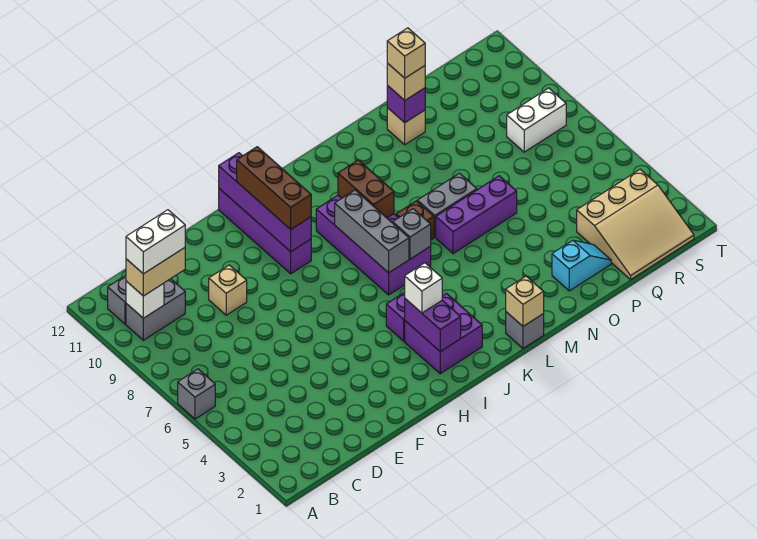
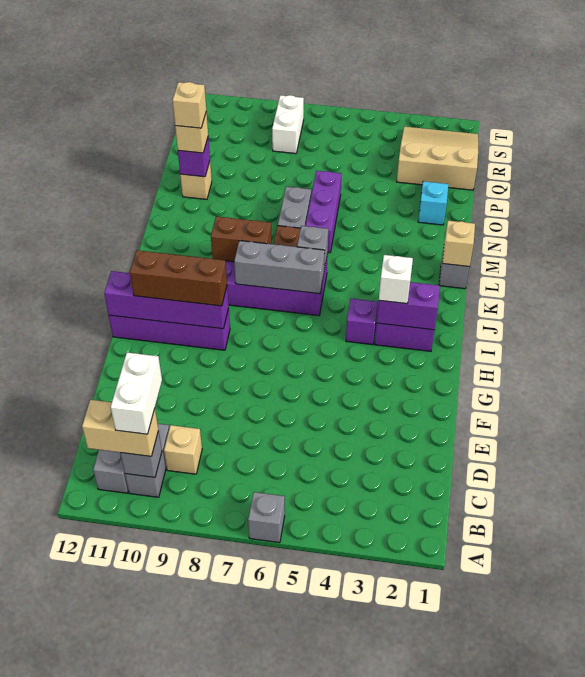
white brick B10 level 2 -> grey brick B10 level 2
tan brick B10:C10 level 3 -> tan brick B10:B11 level 3
tan brick E9 level 1 -> tan brick C9 level 1
tan slope Q1:S3 level 1 top 3 -> tan slope Q1:S3 level 1 top Q

